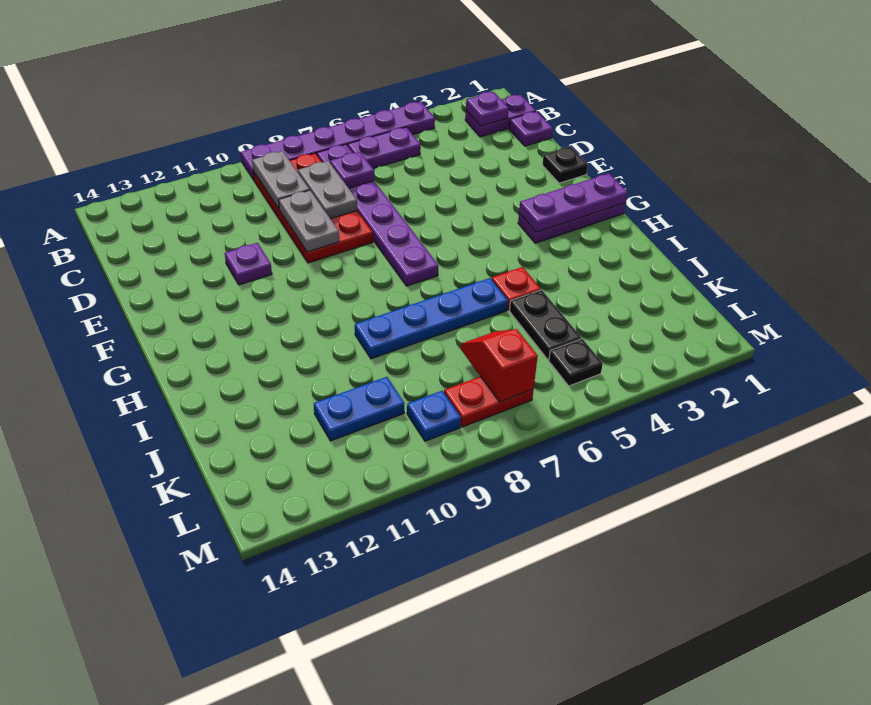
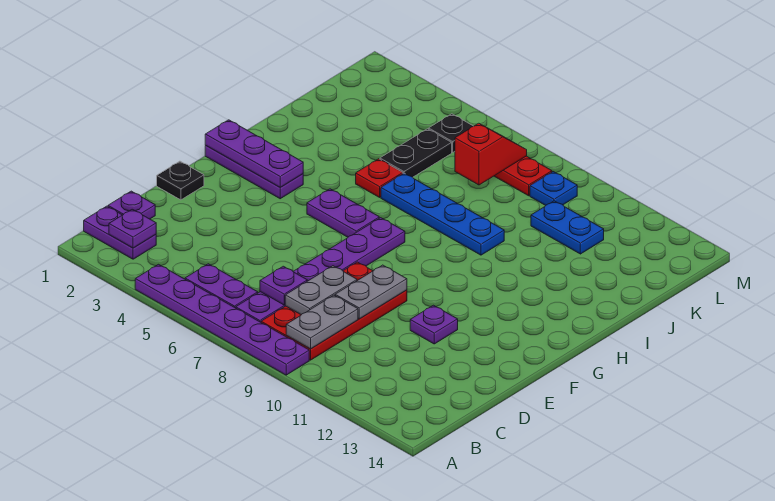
none -> purple plate G5:G6 level 1
red slope K7:L7 level 2 top L -> red slope K7:L7 level 2 top K

